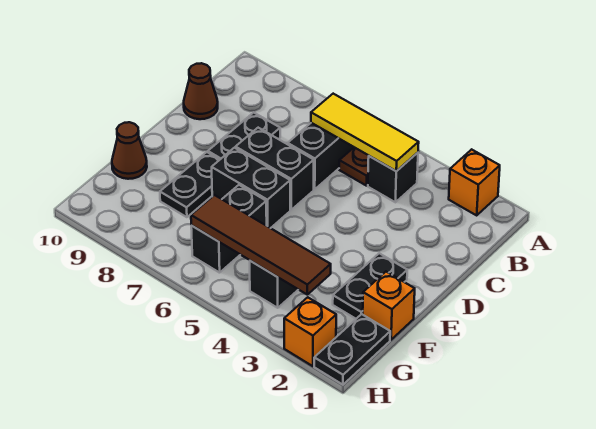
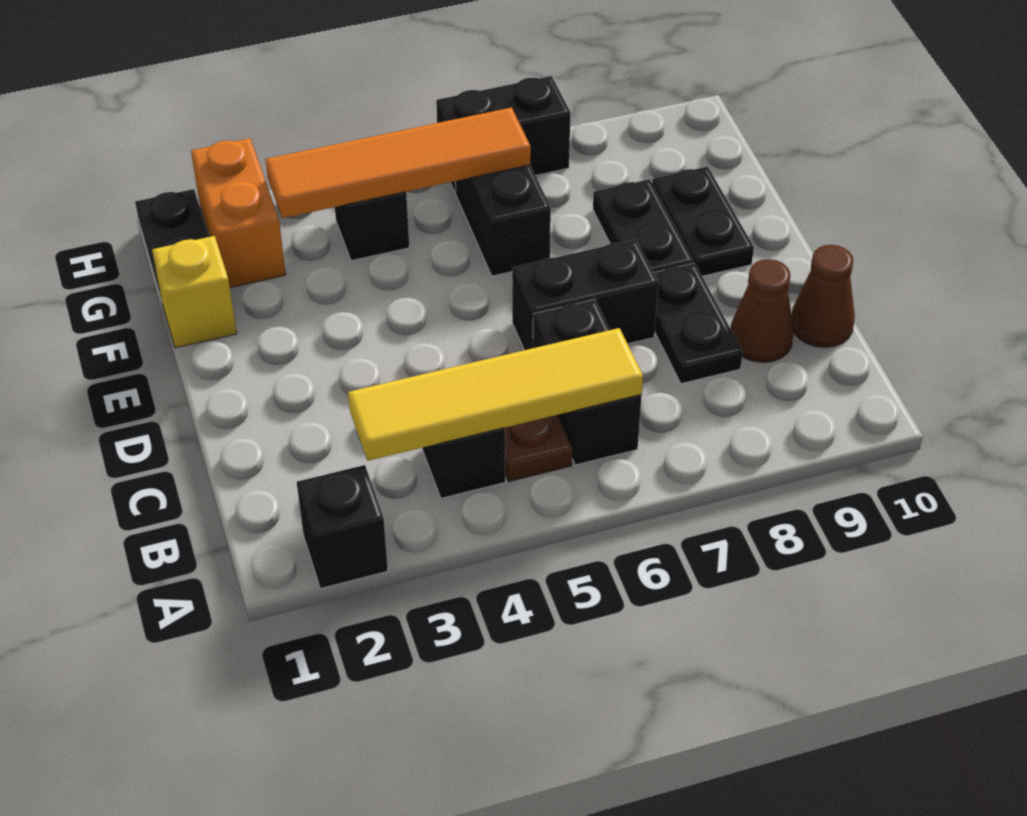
orange brick A2 level 1 -> black brick A2 level 1
yellow tile B4:B6 level 2 -> yellow tile B3:B6 level 2
black plate E2:F2 level 1 -> black plate E9:F9 level 1
black brick E6:E7 level 1 -> black brick H6:H7 level 1
orange brick F1 level 1 -> yellow brick F1 level 1
brown cone F10 level 1 -> brown cone C9 level 1
brown tile G3:G6 level 2 -> orange tile G3:G6 level 2
orange brick H2 level 1 -> orange brick G2:H2 level 1

